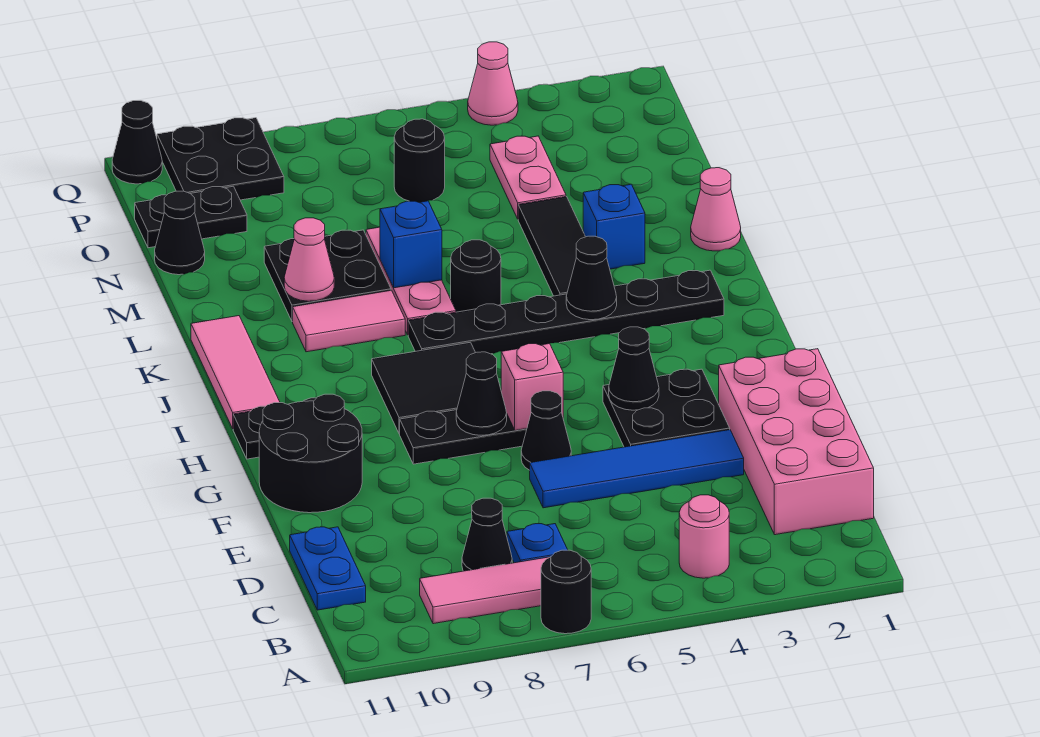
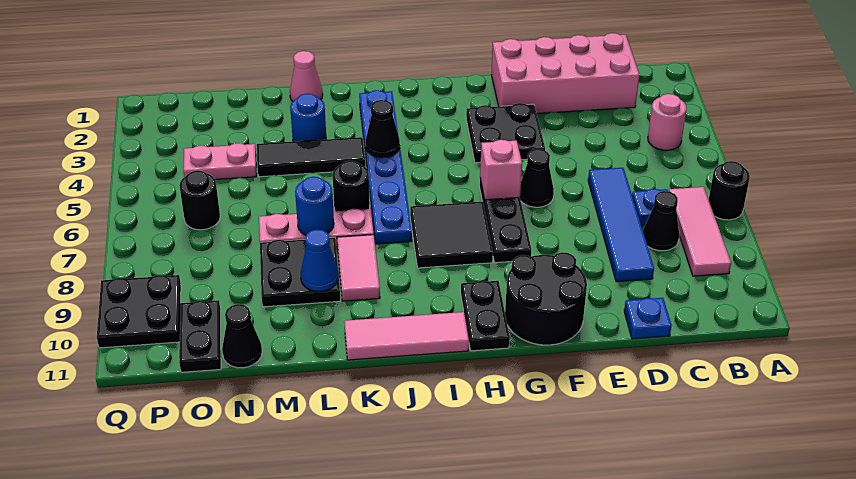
blue plate C11:D11 level 1 -> blue plate D11 level 1
blue tile E3:E6 level 1 -> blue tile D6:D9 level 1
black cone G4 level 2 -> none
black cone G7 level 2 -> none
black plate J2:J7 level 1 -> blue plate J2:J7 level 1
blue brick L3 level 1 -> blue round brick L3 level 1
blue brick L7 level 2 -> blue round brick L7 level 2
pink cone L9 level 2 -> blue cone L9 level 2
pink cone Q4 level 1 -> none
black cone Q11 level 1 -> none

